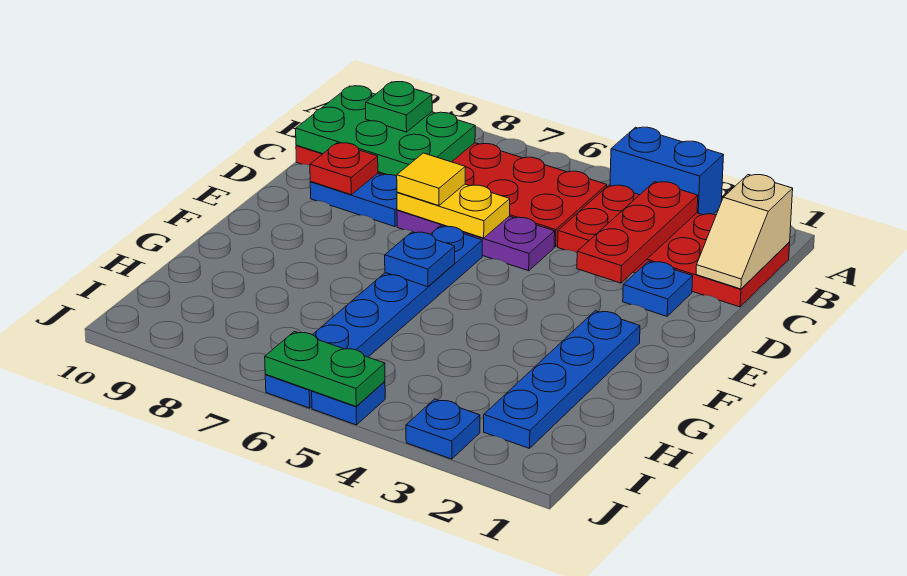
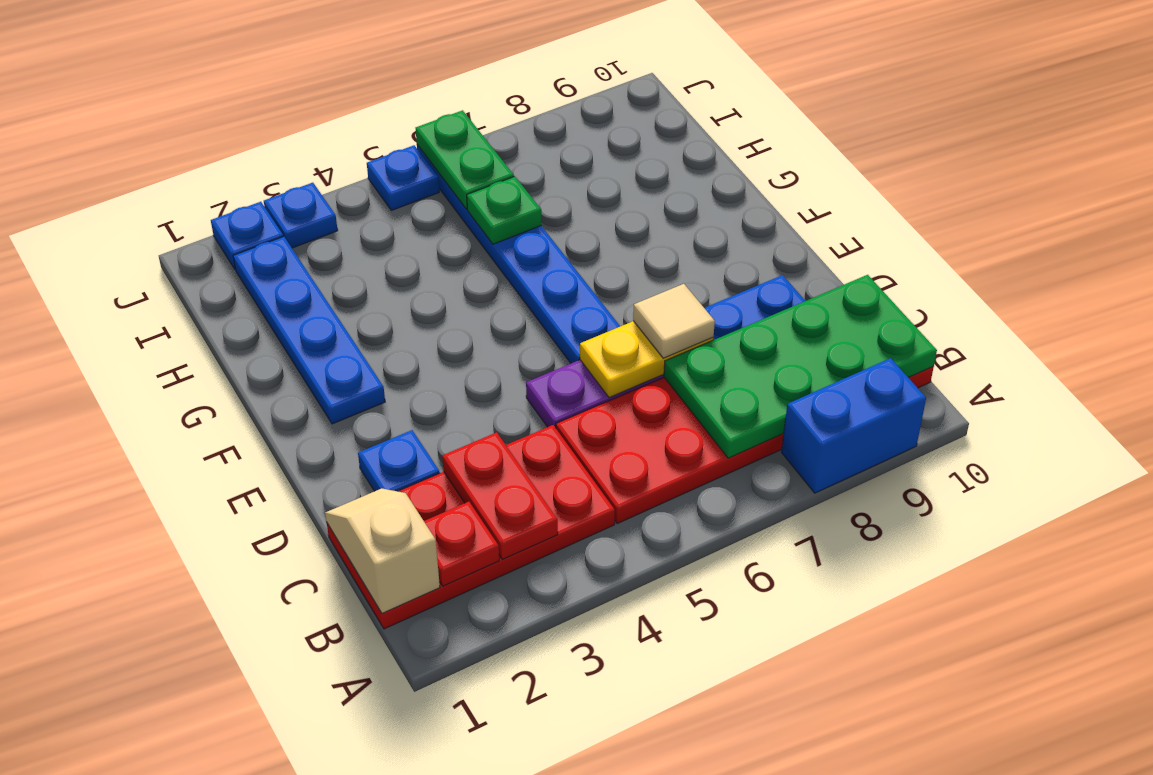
blue brick A3:A4 level 1 -> blue brick A8:A9 level 1
red plate B3:D3 level 2 -> red plate B3:C3 level 2
green plate B8:C10 level 2 -> green plate B7:C10 level 2
green plate B9 level 3 -> green plate H6 level 2
yellow tile D7 level 3 -> tan tile D7 level 3
red plate D9 level 2 -> red plate B2 level 2
blue plate F6 level 2 -> blue plate J2 level 1
green plate J5:J6 level 2 -> green plate I6:J6 level 2

